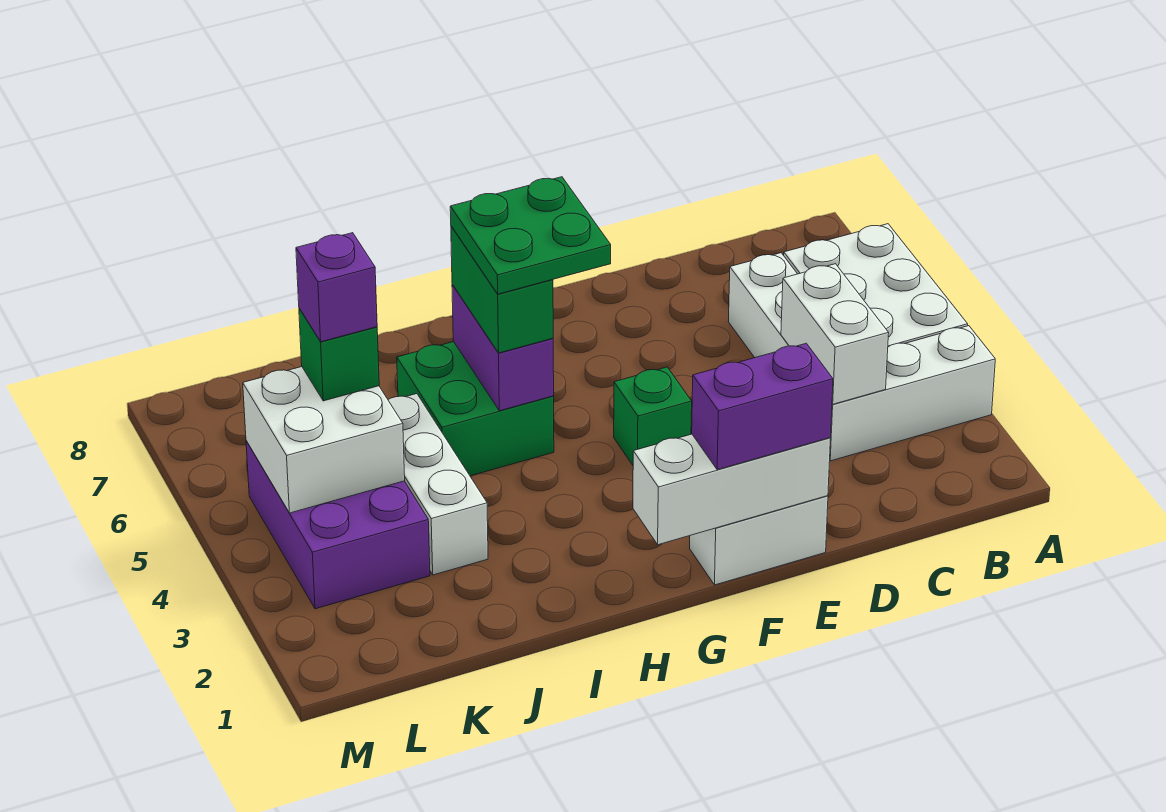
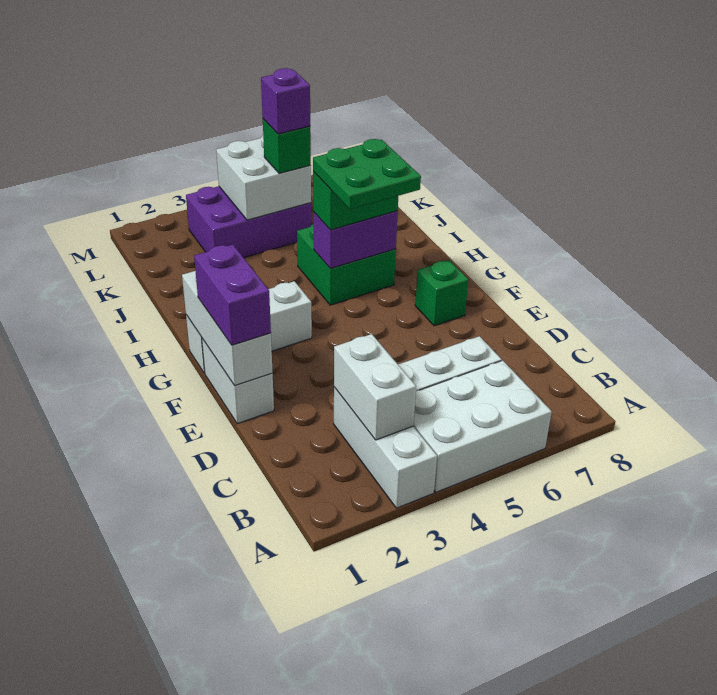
white brick C3:C4 level 2 -> white brick B3:C3 level 2
green brick F4 level 1 -> green brick F7 level 1
white brick J3:J5 level 1 -> white brick G1:G3 level 1

